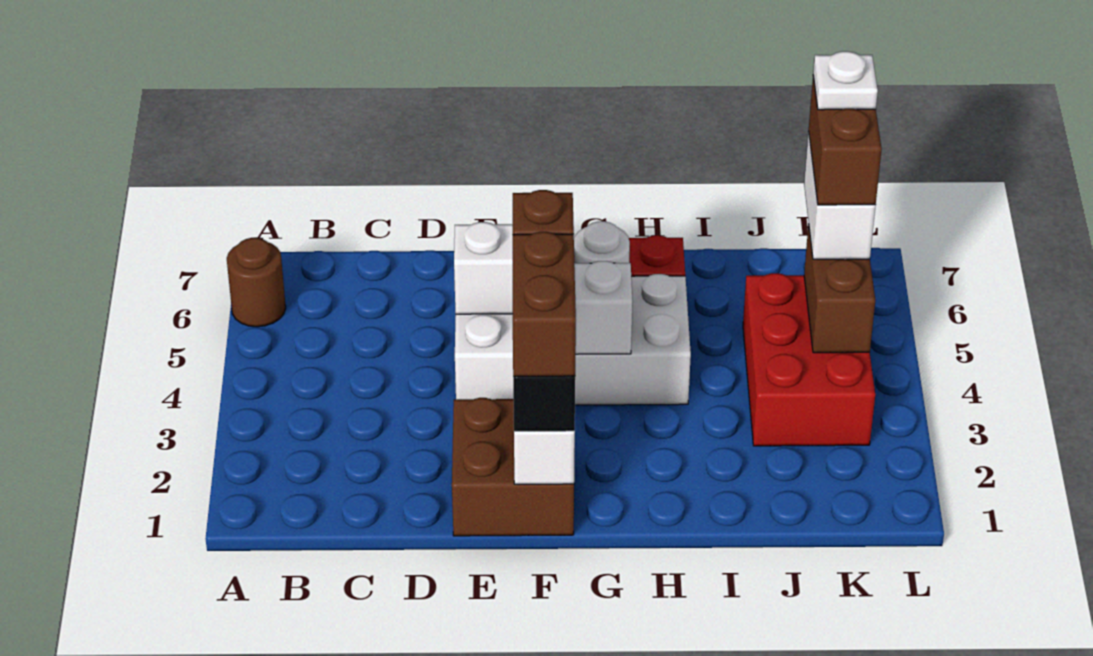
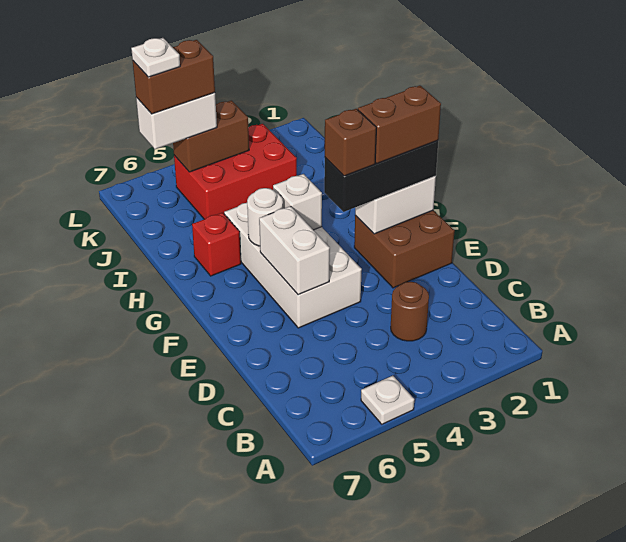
none -> white plate A5 level 1
brown round brick A6 level 1 -> brown round brick C3 level 1

